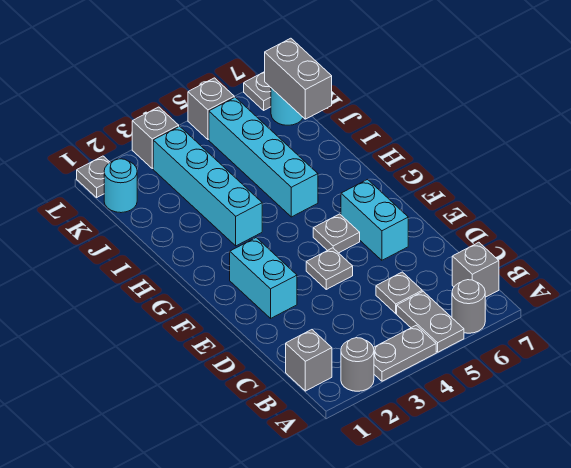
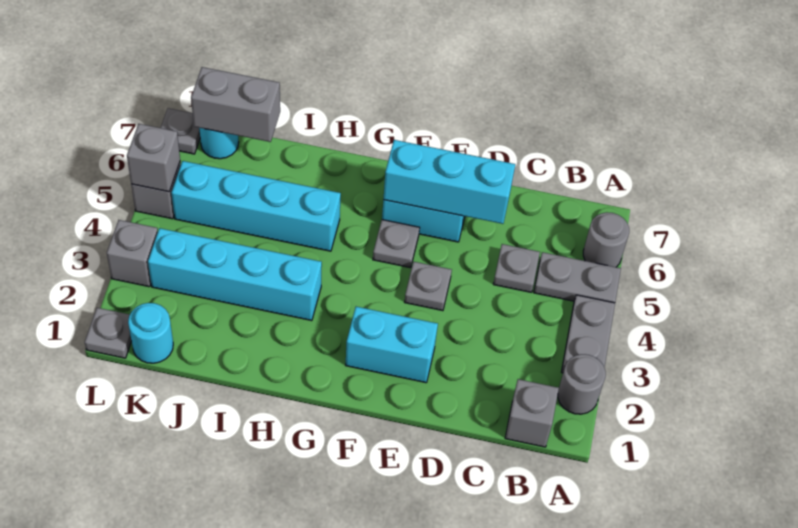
grey brick B7 level 1 -> grey brick L5 level 2
none -> cyan brick D6:F6 level 2

